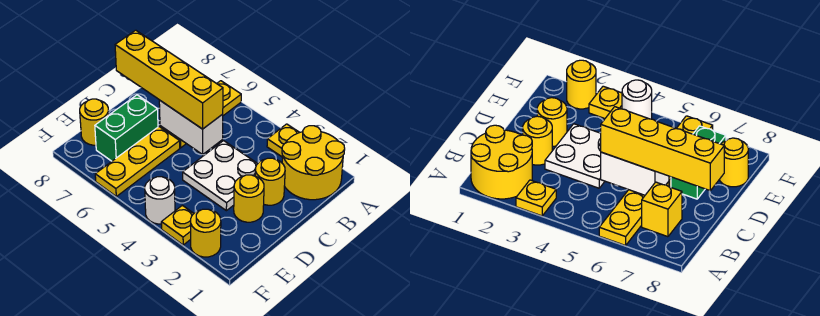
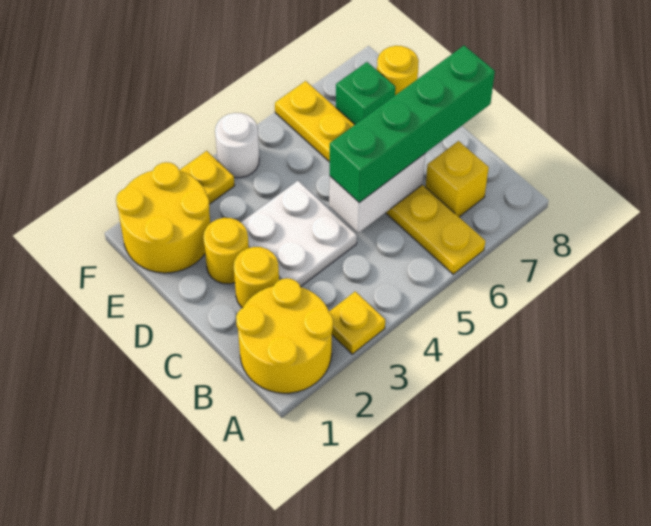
yellow brick C5:C8 level 3 -> green brick C5:C8 level 3
green brick D7:E7 level 1 -> green brick E7 level 1
yellow round brick F2 level 1 -> yellow round brick E1:F2 level 1

